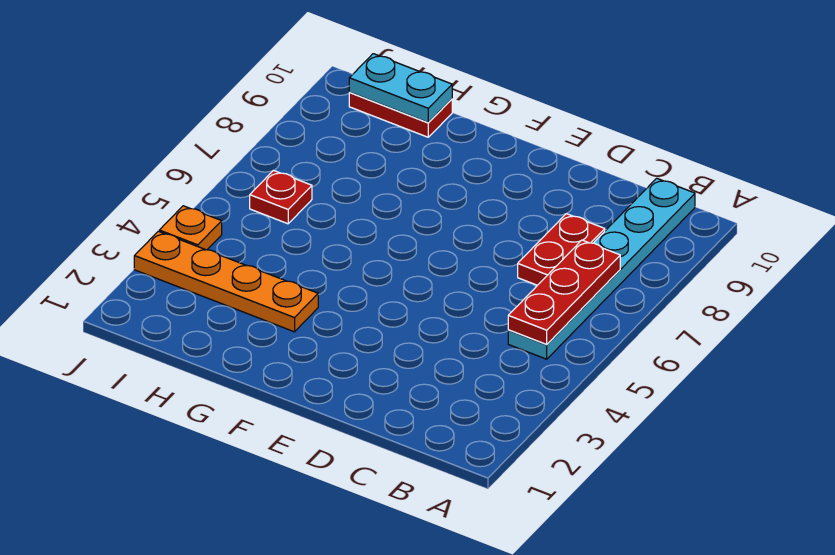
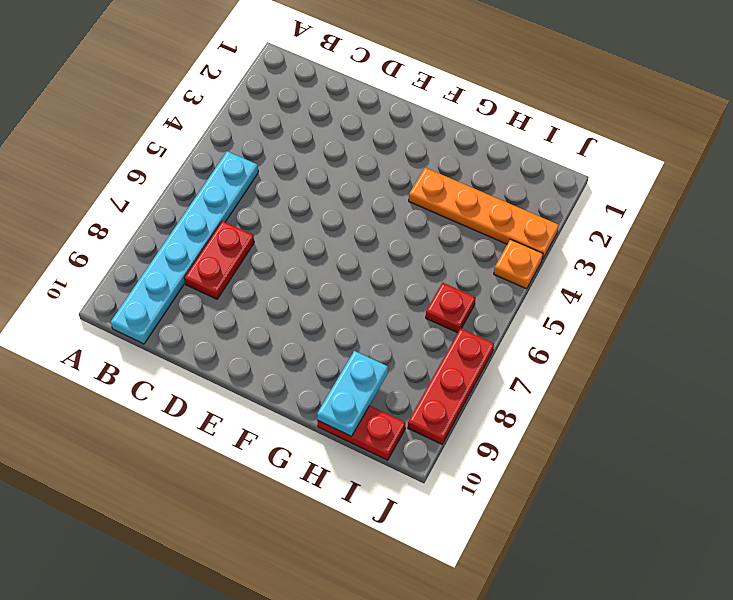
red plate B5:B7 level 2 -> red plate J7:J9 level 1
cyan plate H10:I10 level 2 -> cyan plate H9:H10 level 2

